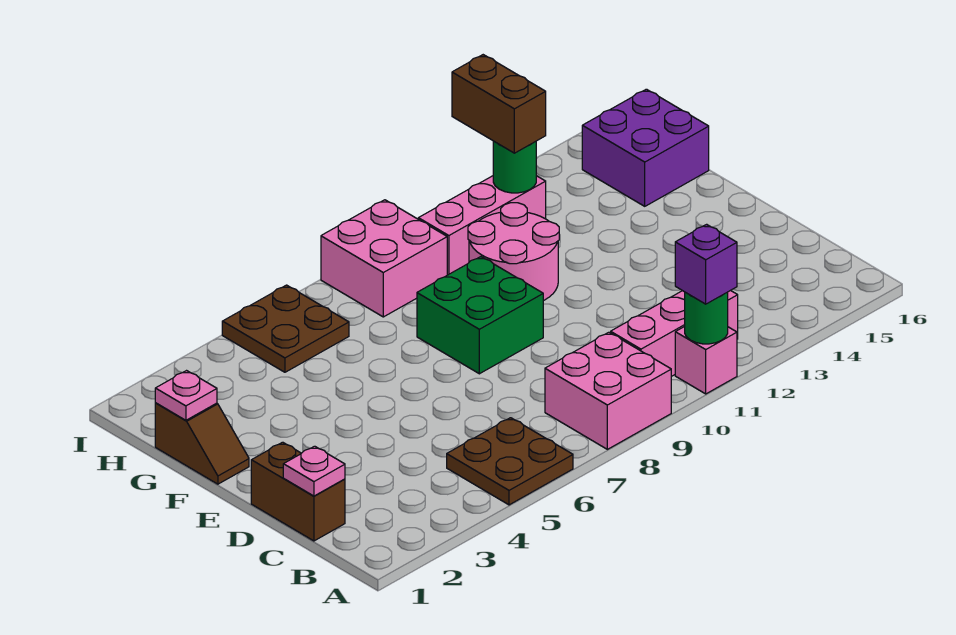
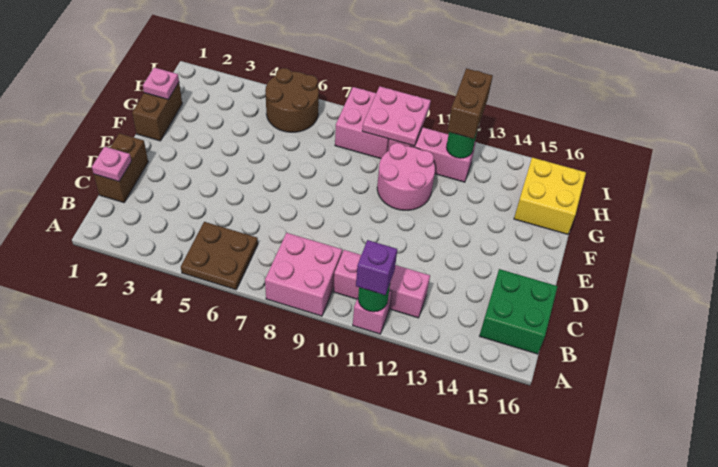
green brick E8:F9 level 1 -> green brick B15:C16 level 1
brown slope F1:G1 level 1 top G -> brown brick F1:G1 level 1
purple brick G15:H16 level 1 -> yellow brick G15:H16 level 1
brown plate H5:I6 level 1 -> brown round brick H5:I6 level 1
none -> pink plate H9:I10 level 2

